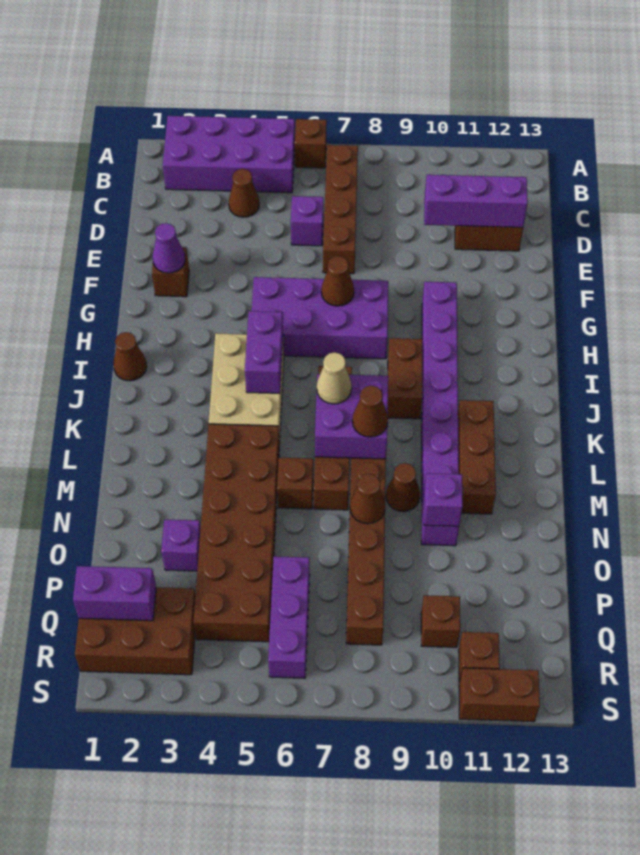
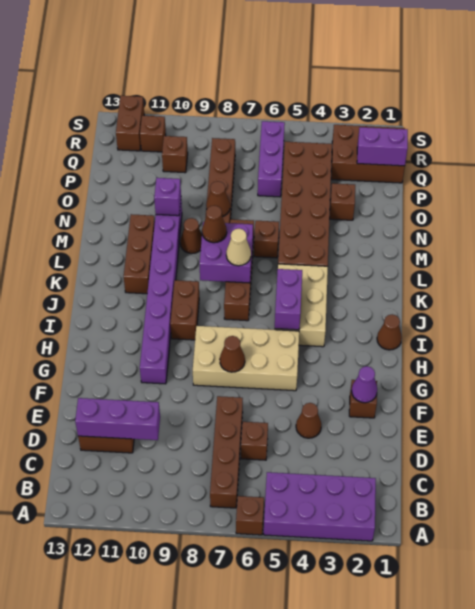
brown cone C4 level 1 -> brown cone E4 level 1
purple brick D6 level 1 -> brown brick D6 level 1
purple brick G5:H8 level 1 -> tan brick G5:H8 level 1
purple brick O3 level 1 -> brown brick O3 level 1
brown brick S11:S12 level 1 -> brown brick R12:S12 level 1

